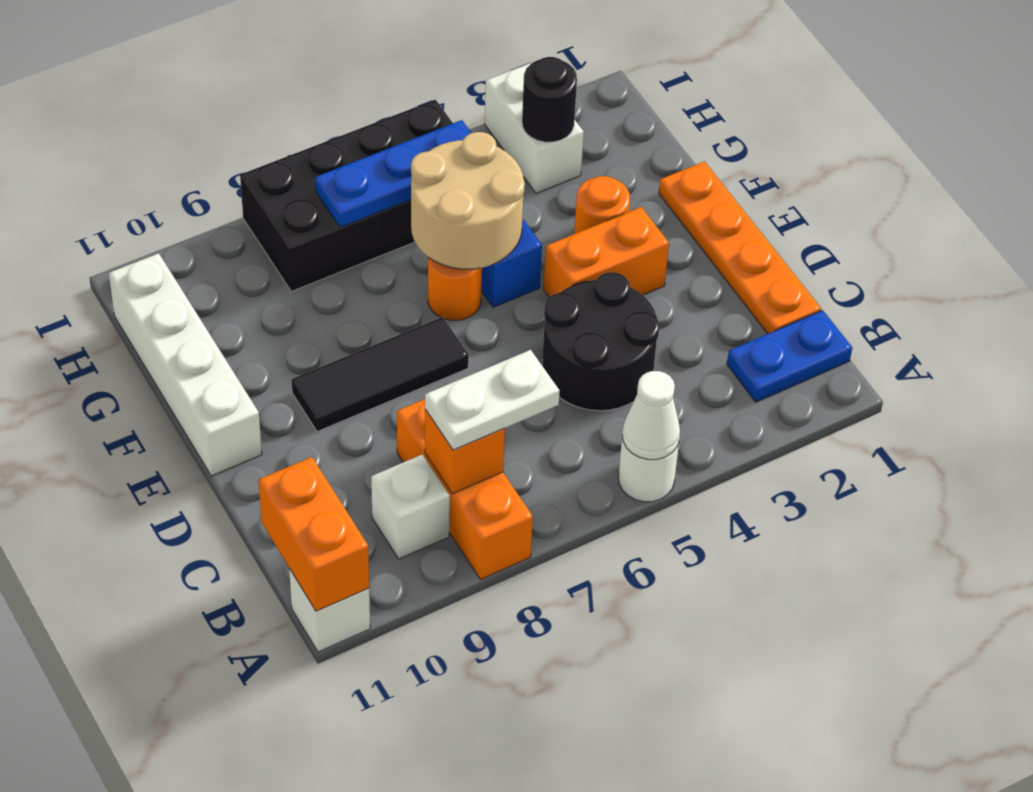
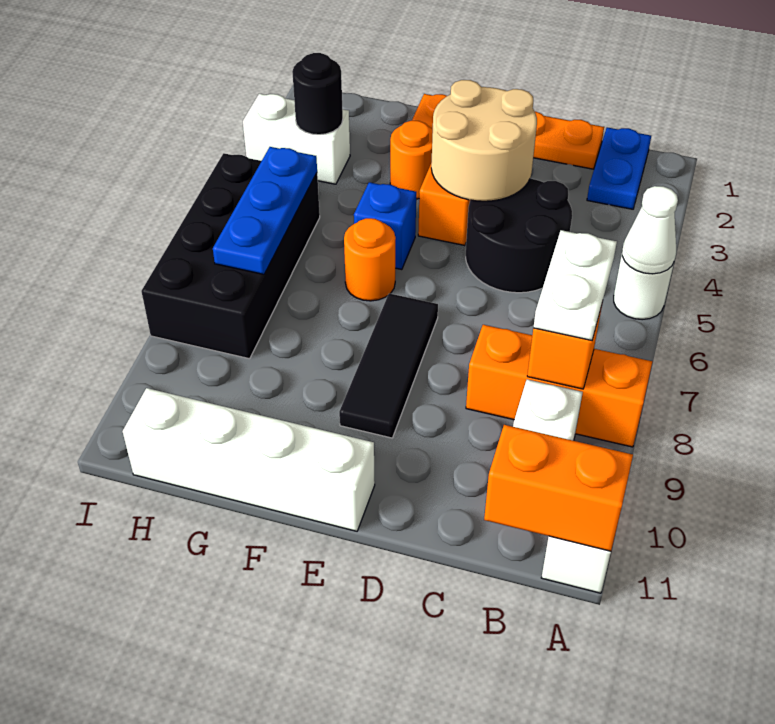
tan round brick F5:G6 level 2 -> tan round brick D3:E4 level 2

